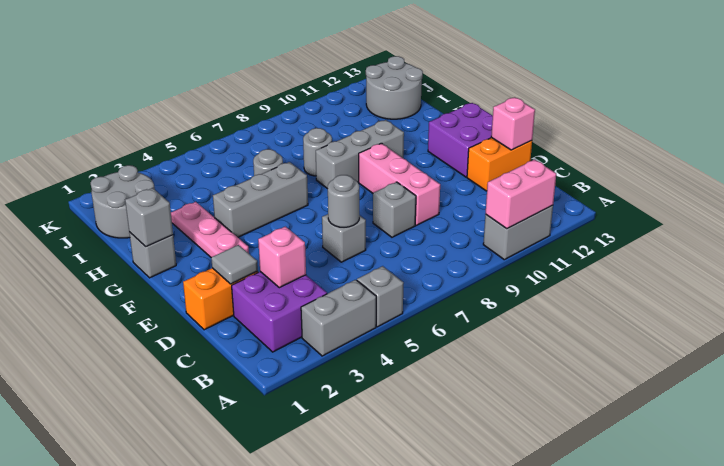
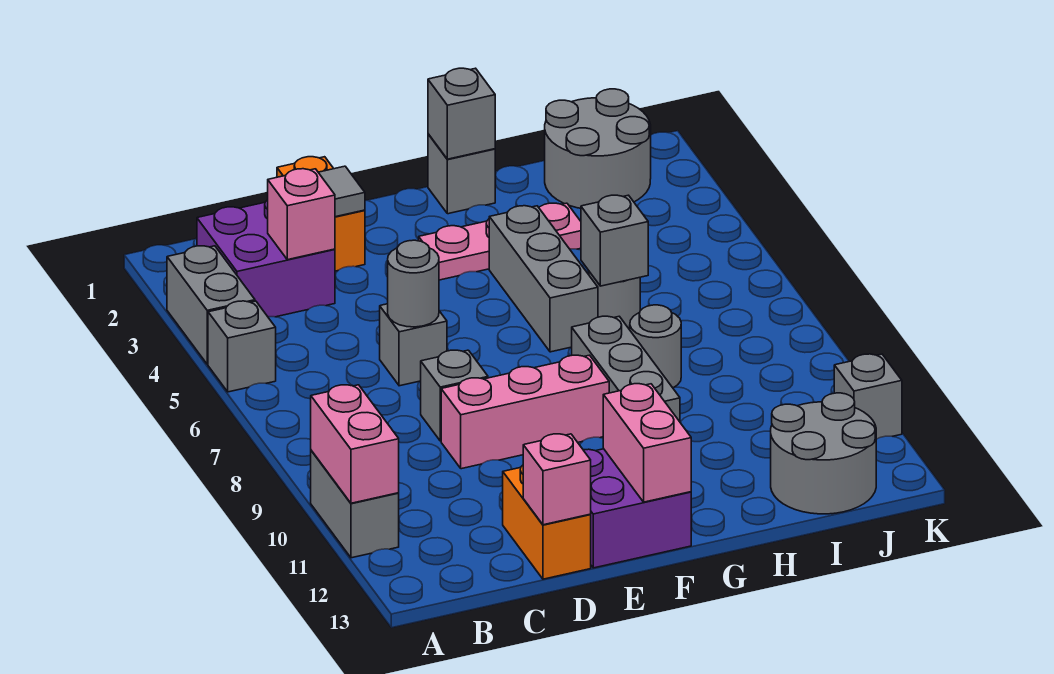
none -> pink brick F12:F13 level 2
none -> grey brick H6 level 2
none -> grey brick K11 level 1

